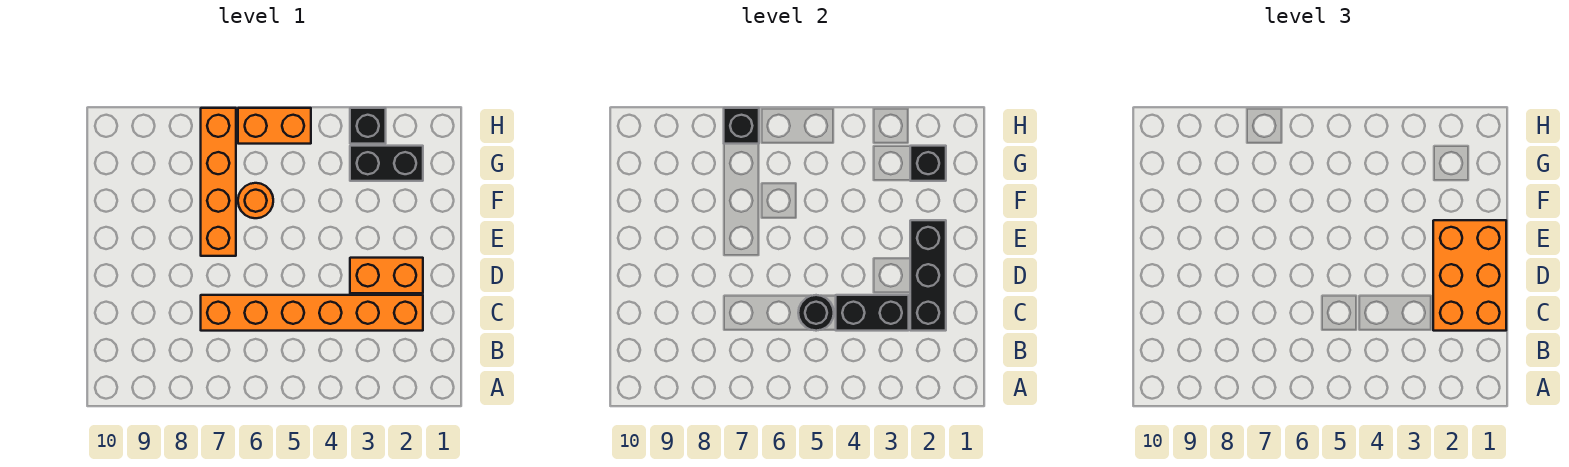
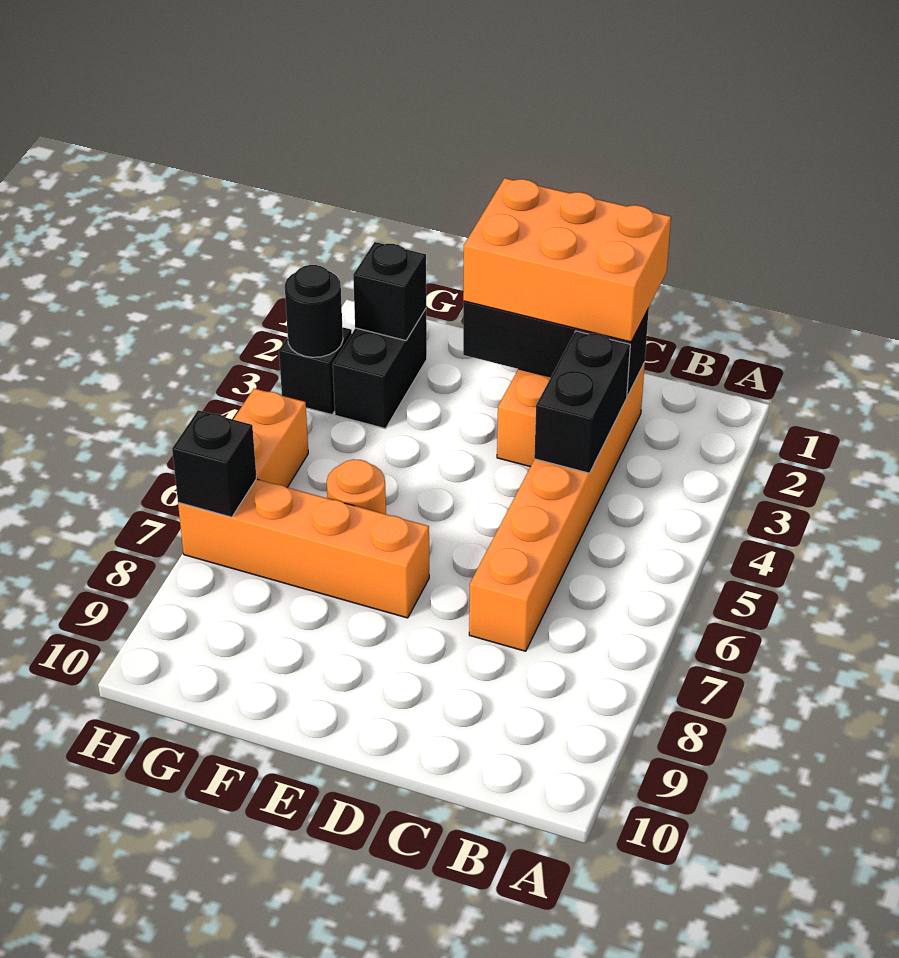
black round brick C5 level 2 -> black round brick H3 level 2

